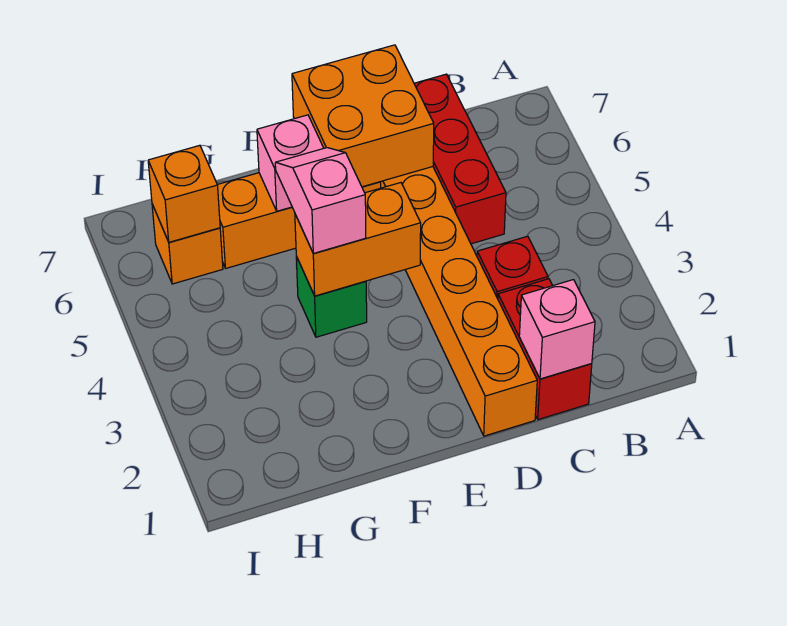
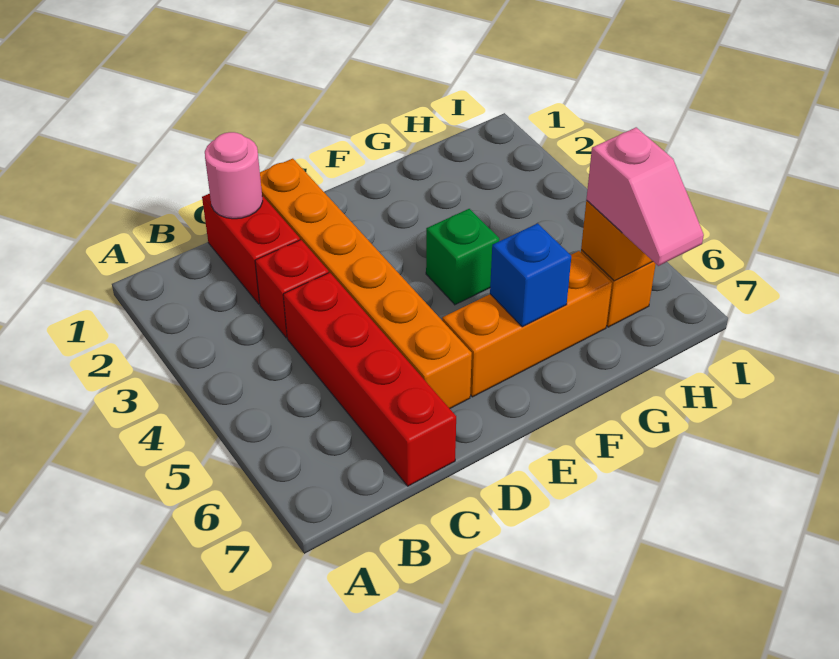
pink brick C1 level 2 -> pink round brick C1 level 2
red brick C5:C7 level 1 -> red brick C4:C7 level 1
orange brick D6:E7 level 2 -> none
orange brick E4:F4 level 2 -> none
pink slope F4:F5 level 3 top 4 -> pink slope H6:H7 level 3 top 6
pink brick F6 level 2 -> blue brick F6 level 2

